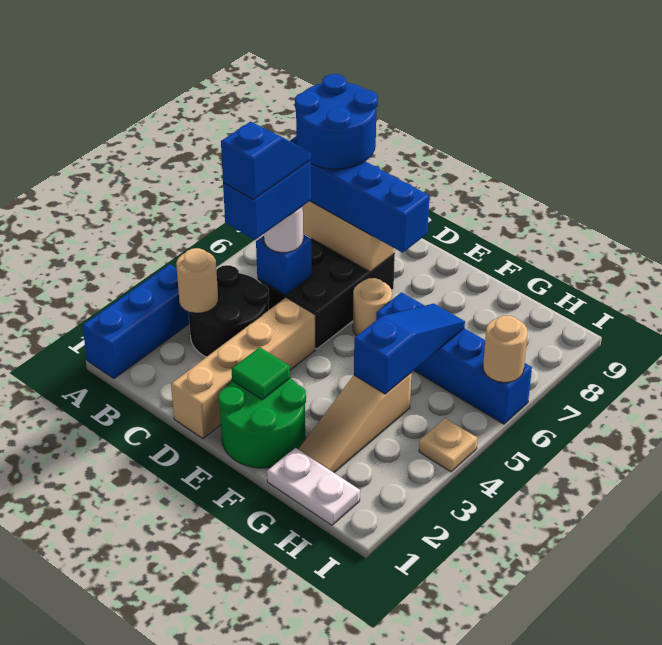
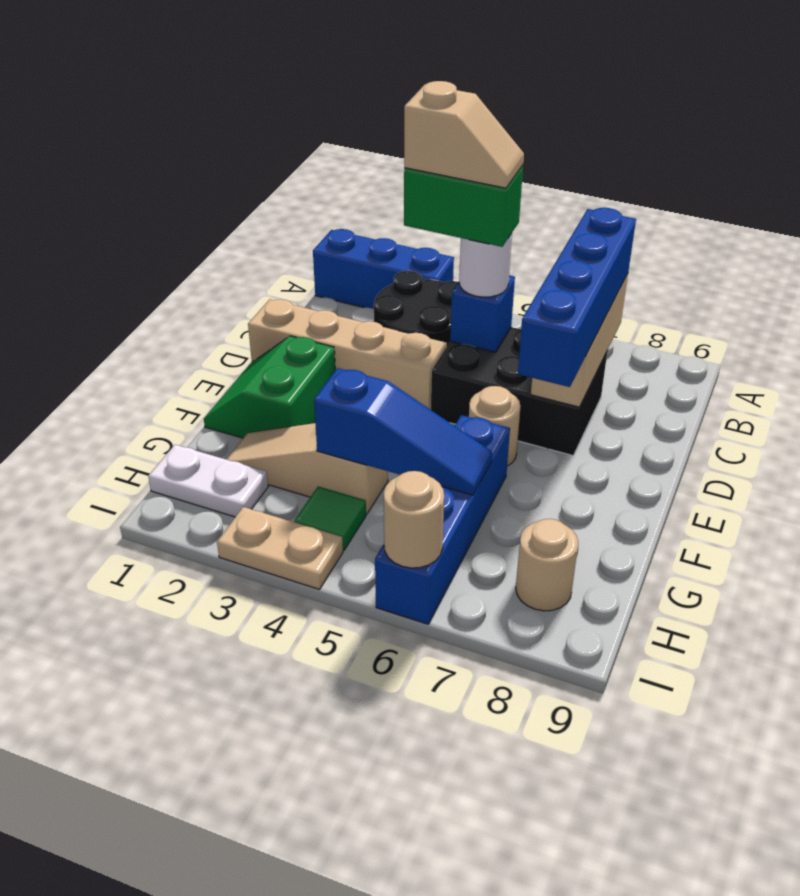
tan round brick B3 level 2 -> tan round brick H8 level 1
blue round brick B7:C8 level 4 -> none
blue brick C4:C5 level 4 -> green brick C4:C5 level 4
blue slope C4:C5 level 5 top 4 -> tan slope C4:C5 level 5 top 4
green round brick E1:F2 level 1 -> green slope E1:F2 level 1 top 2
green tile E2 level 2 -> green tile H4 level 1
white plate G1:H1 level 1 -> white plate H1:H2 level 1
tan plate I4 level 1 -> tan plate I3:I4 level 1

